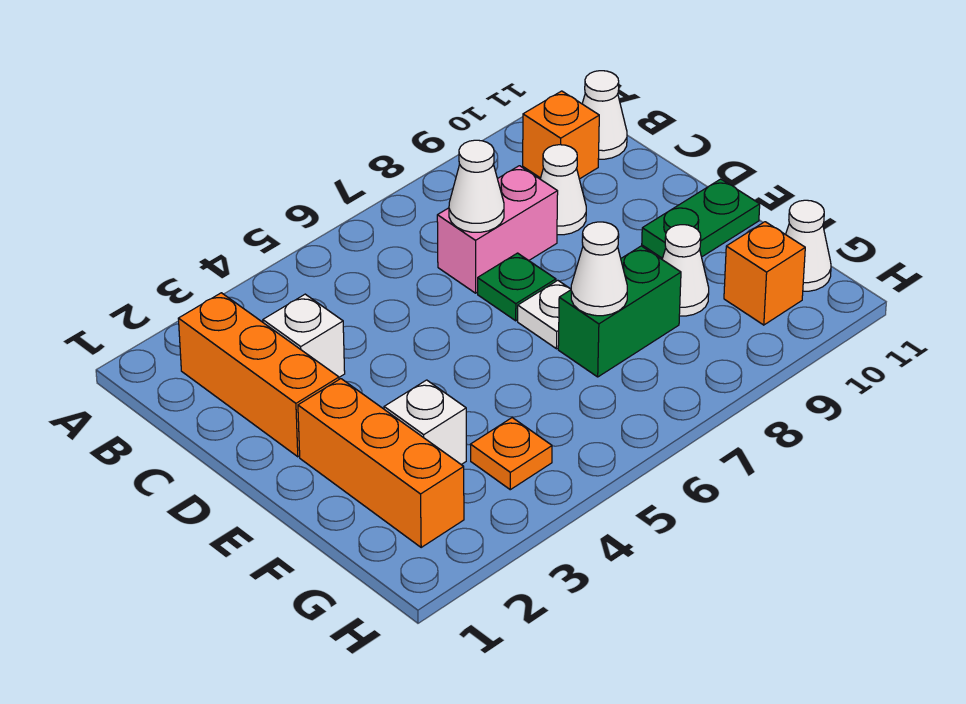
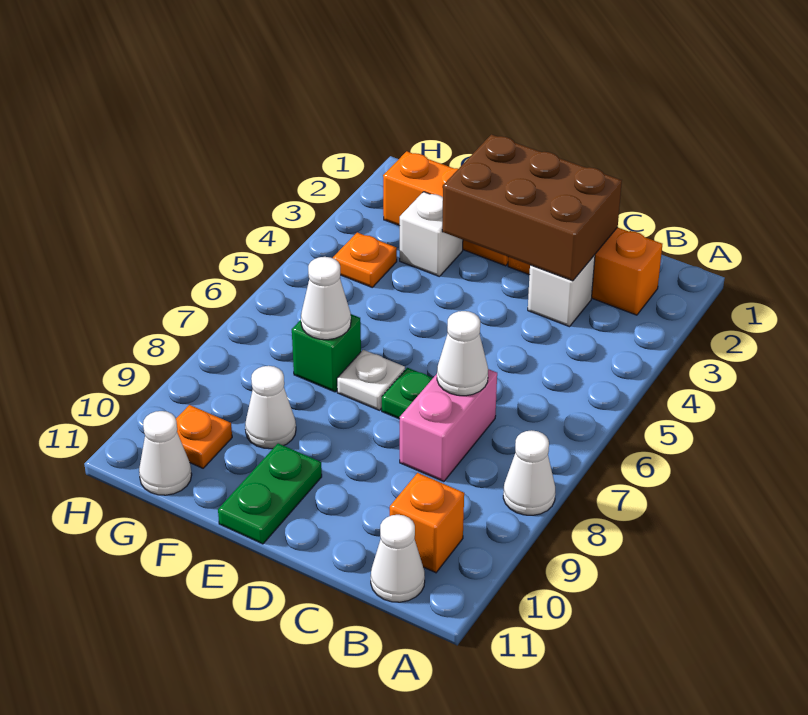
none -> brown brick C2:E3 level 2
white cone C9 level 1 -> white cone A8 level 1
green brick F7:F8 level 1 -> green brick F7 level 1
orange brick G10 level 1 -> orange plate G10 level 1

